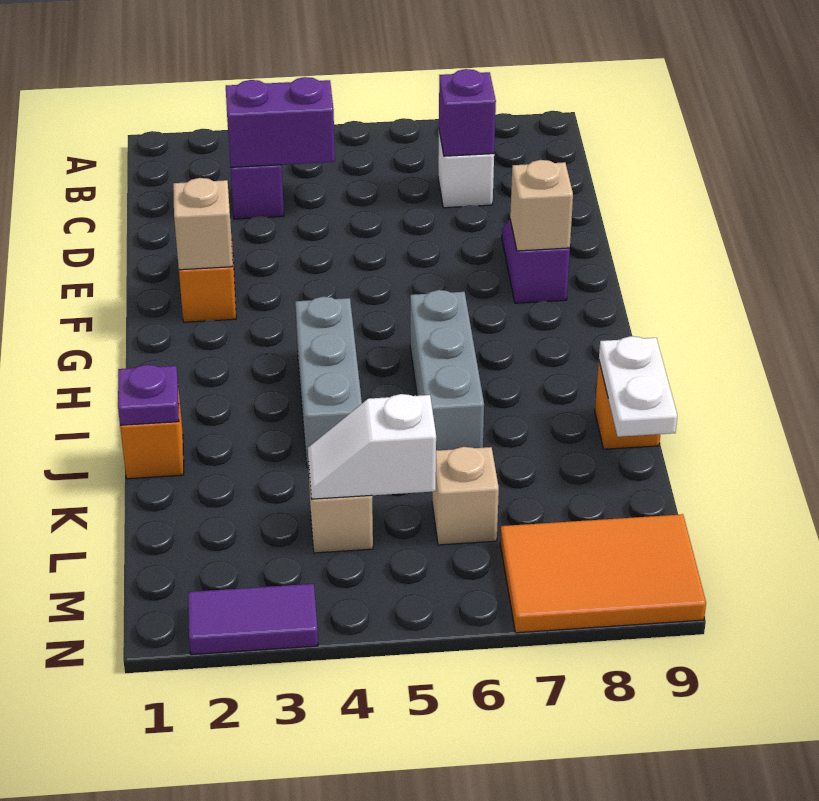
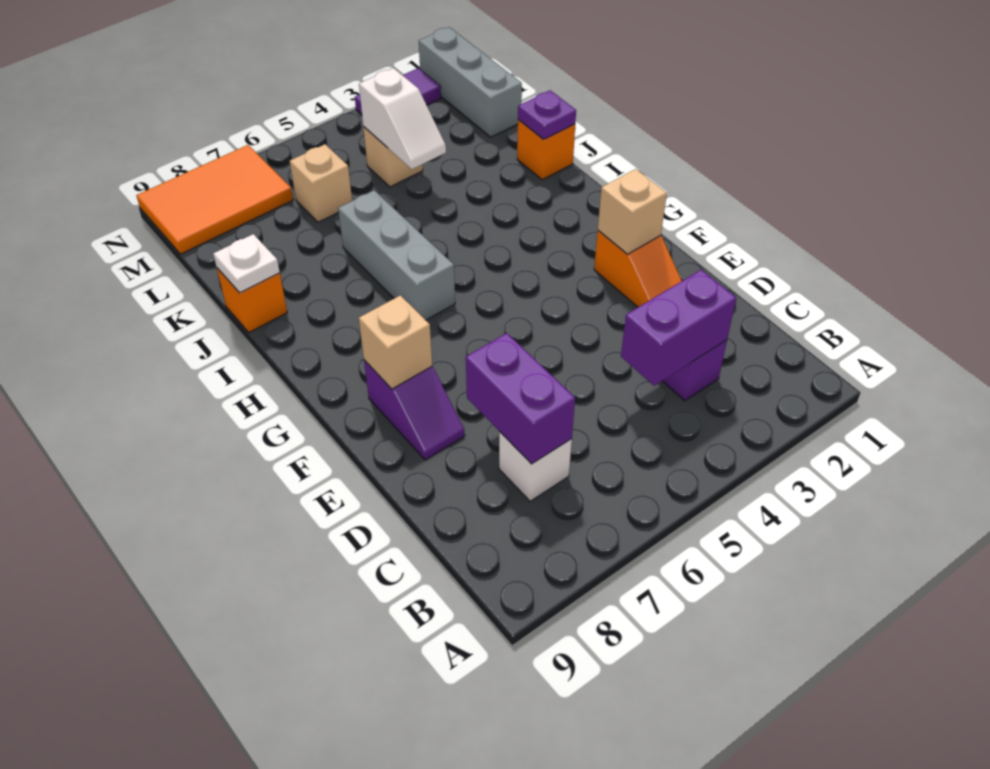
purple brick C7 level 2 -> purple brick C7:D7 level 2
grey brick H4:J4 level 1 -> grey brick L1:N1 level 1
white plate J9:K9 level 2 -> white plate J9 level 2
white slope L4:L5 level 2 top 5 -> white slope K4:L4 level 2 top L

